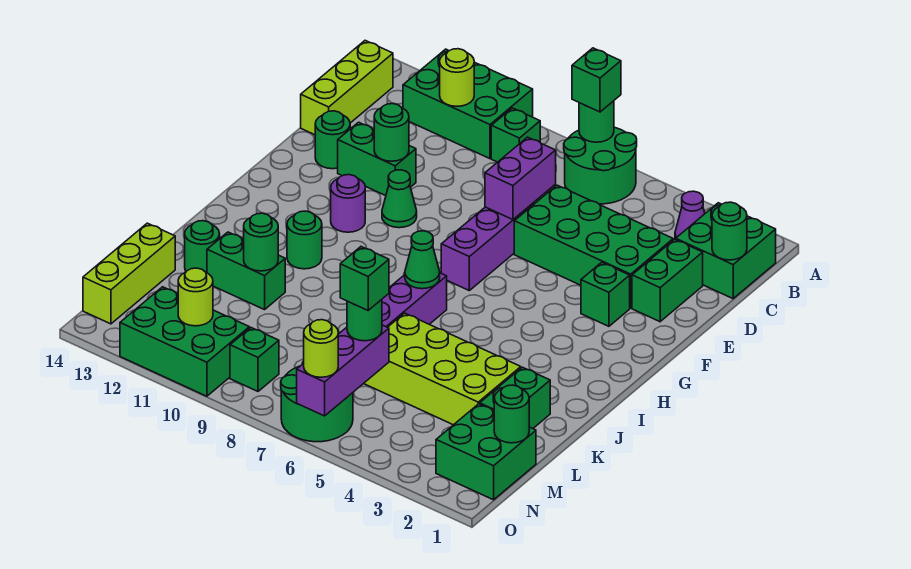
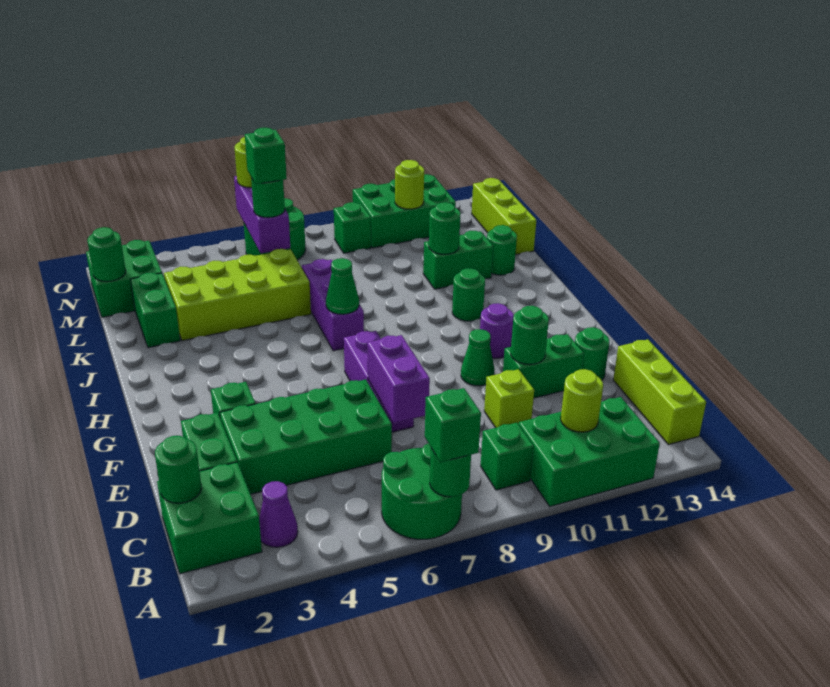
none -> lime brick D10 level 1

